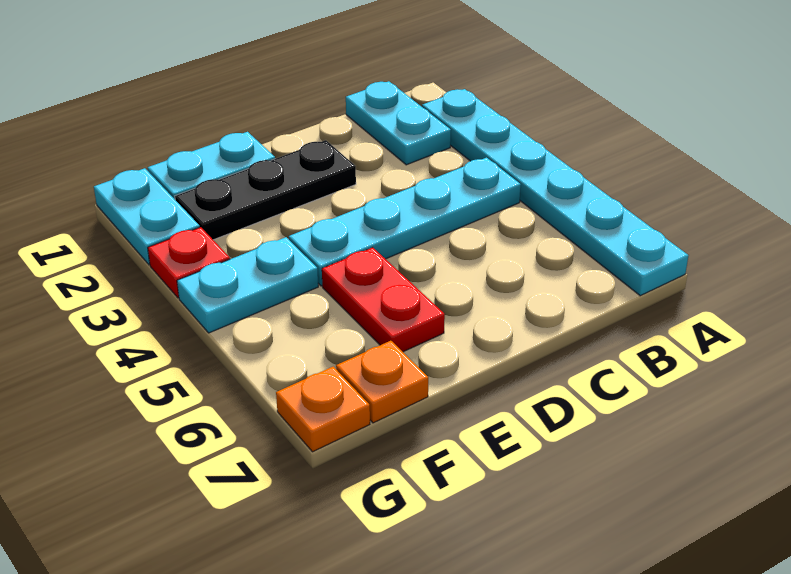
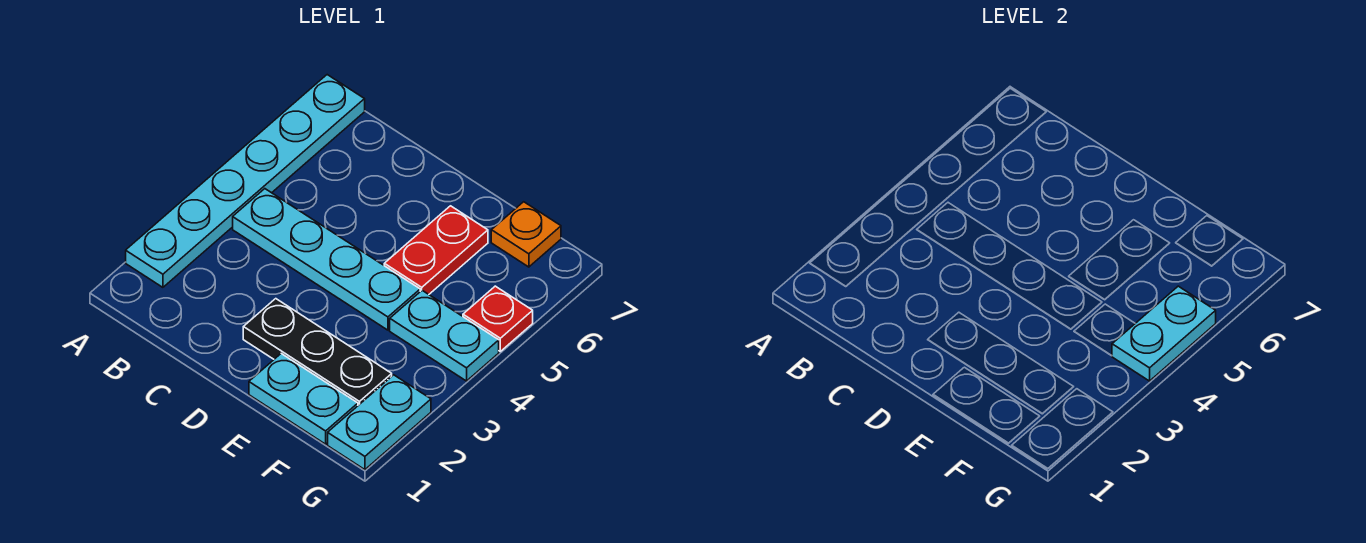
cyan plate B1:B2 level 1 -> cyan plate G4:G5 level 2
red plate G3 level 1 -> red plate G5 level 1
orange plate G7 level 1 -> none

